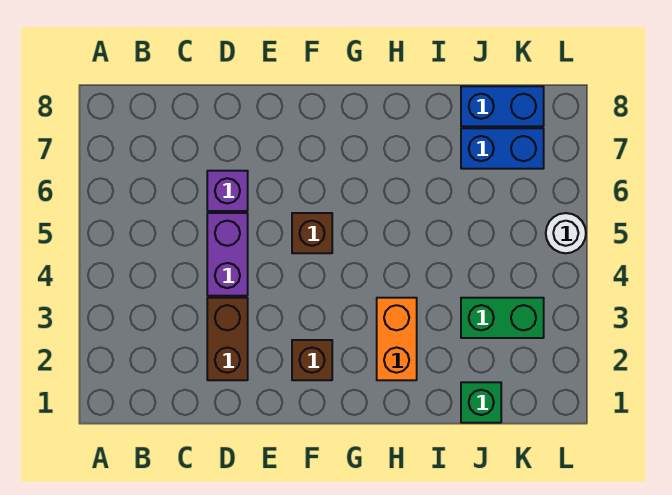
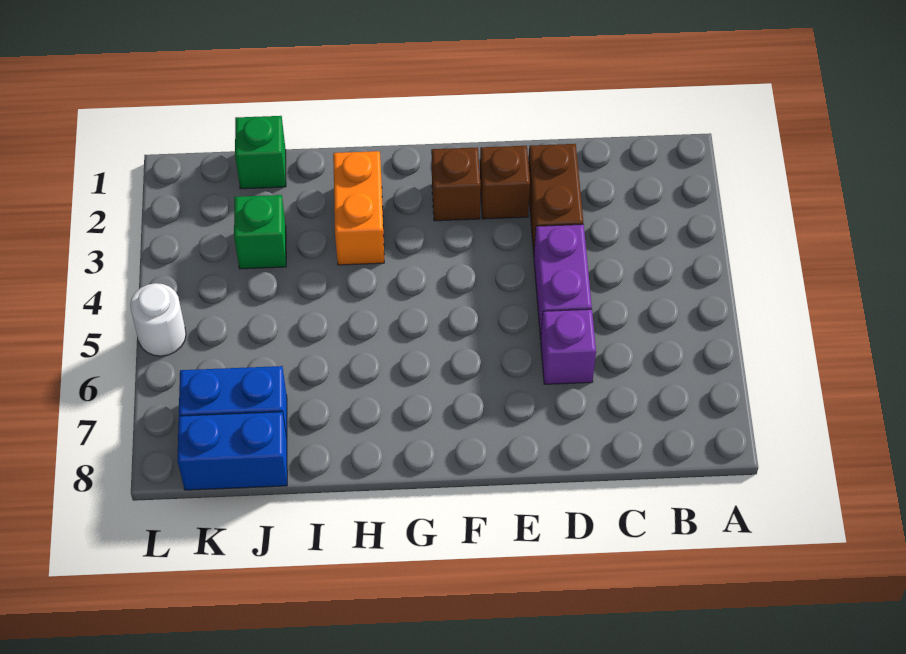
brown brick F5 level 1 -> brown brick E2 level 1
green brick J3:K3 level 1 -> green brick J3 level 1

